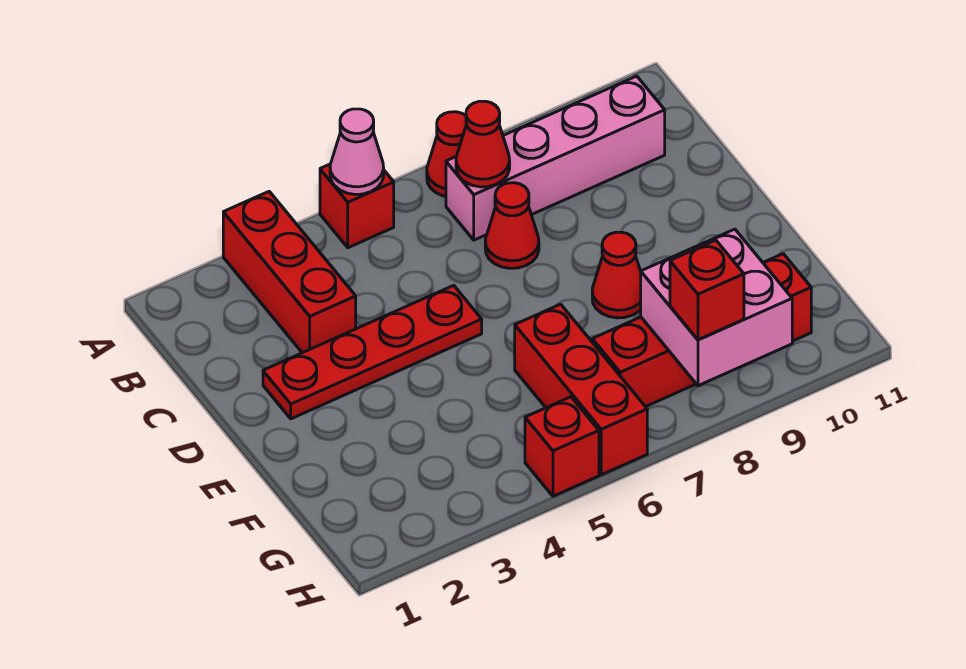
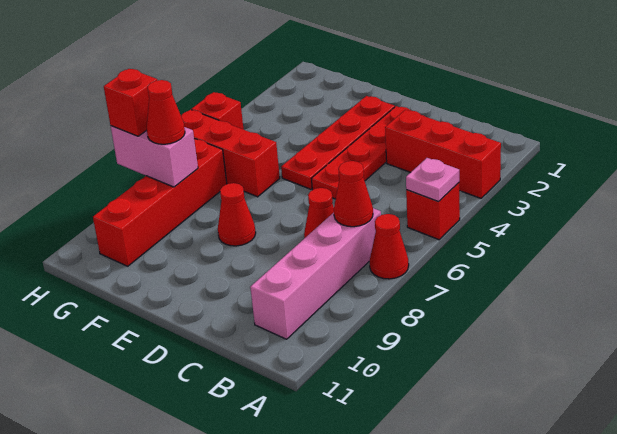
pink cone A5 level 2 -> pink plate A5 level 2
none -> red plate E2:E5 level 1
pink brick G8:H9 level 2 -> pink brick G8:H8 level 2
none -> red cone G8 level 3

